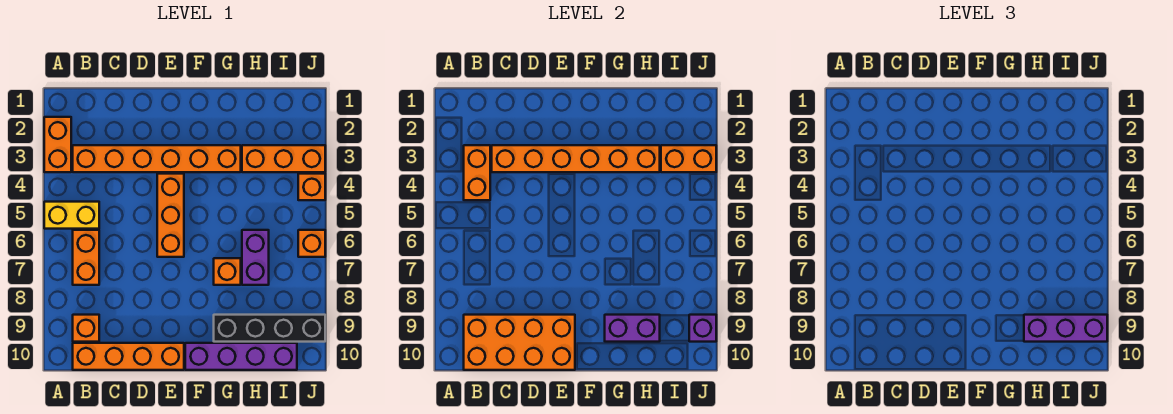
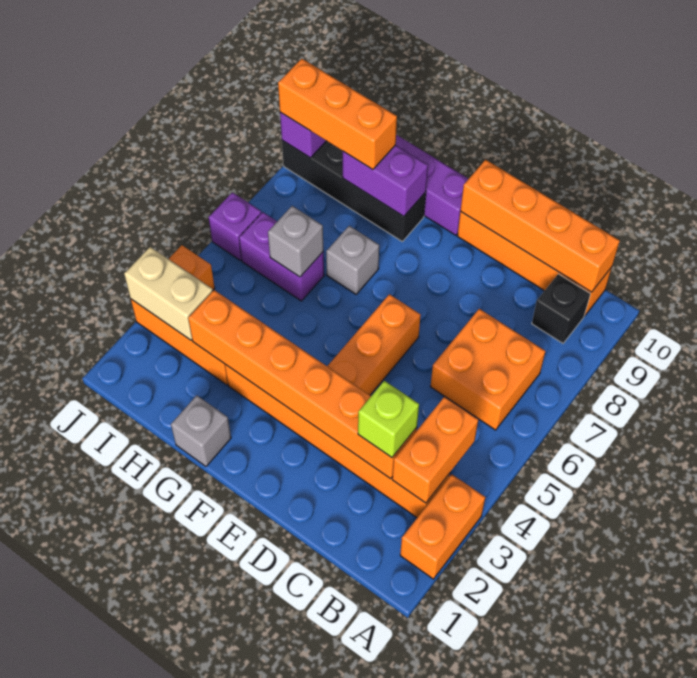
yellow brick A5:B5 level 1 -> none
orange brick B6:B7 level 1 -> orange brick B6:C7 level 1
orange brick B9 level 1 -> black brick B9 level 1
orange brick B9:E10 level 2 -> orange brick B10:E10 level 2
none -> lime brick C3 level 3
none -> grey brick G1 level 1
orange brick G7 level 1 -> grey brick G7 level 1
purple brick H6:H7 level 1 -> purple brick H6:I6 level 1
none -> grey brick H6 level 2
purple brick H9:J9 level 3 -> orange brick H9:J9 level 3
orange brick I3:J3 level 2 -> tan brick I3:J3 level 2
orange brick J6 level 1 -> purple brick J6 level 1

